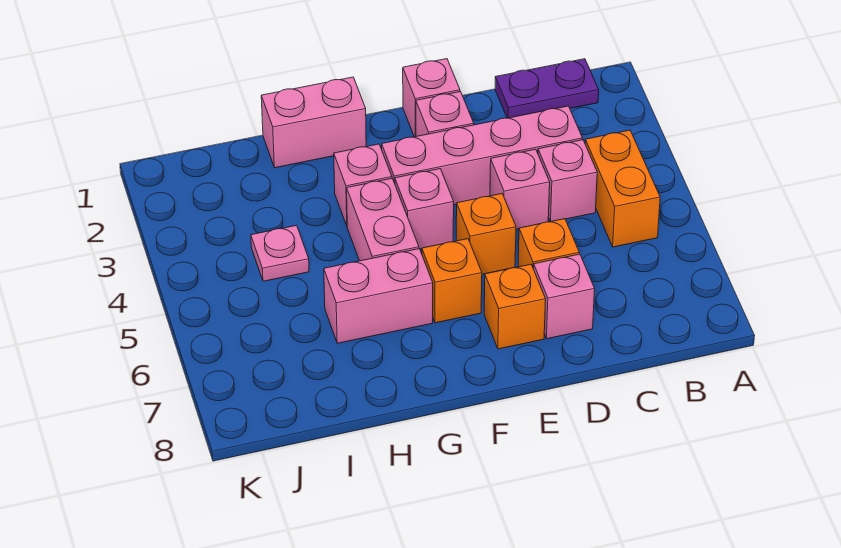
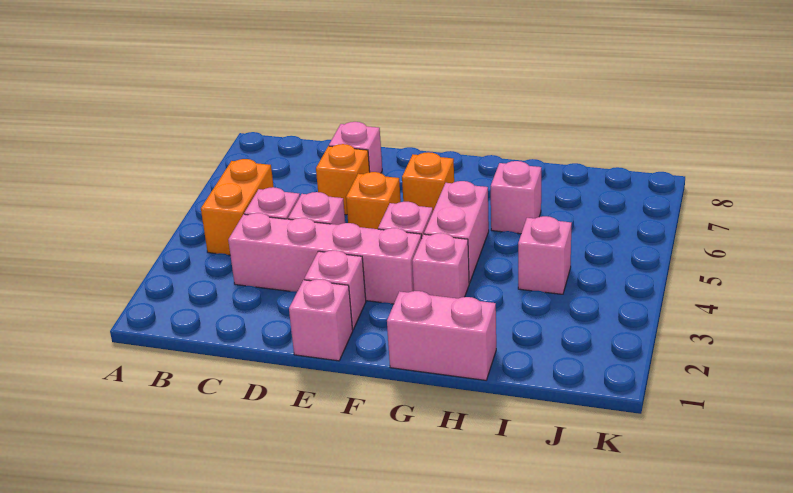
purple plate B1:C1 level 1 -> none
orange brick E7 level 1 -> none
pink brick G6:H6 level 1 -> pink brick H6 level 1
pink plate I4 level 1 -> pink brick I4 level 1

